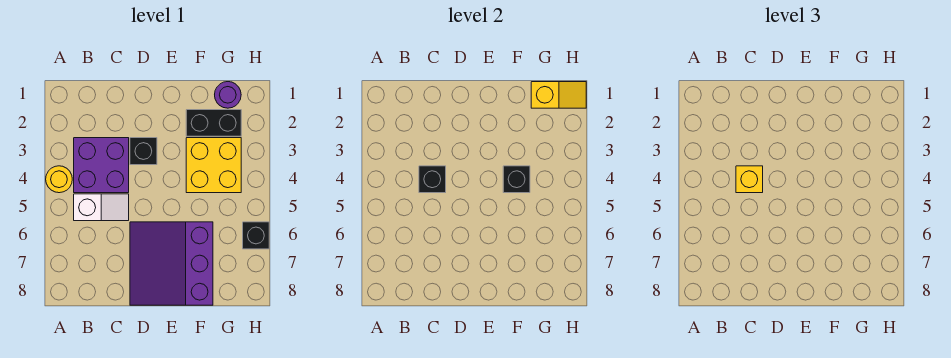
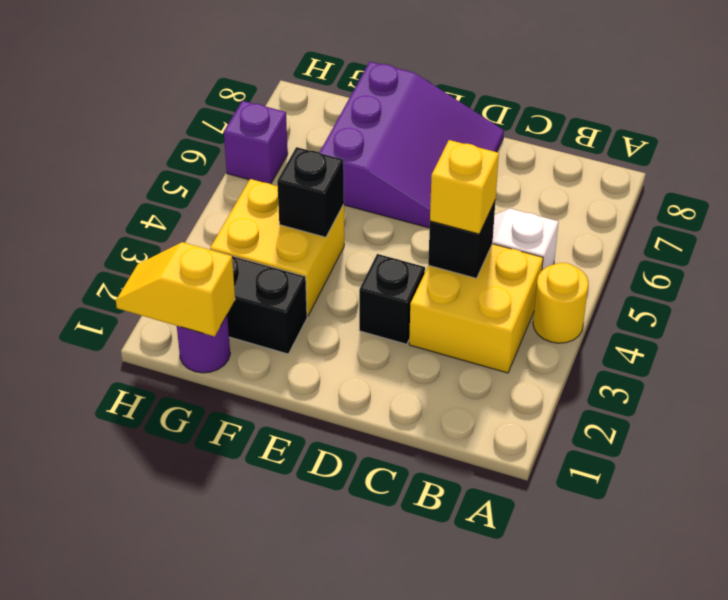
purple brick B3:C4 level 1 -> yellow brick B3:C4 level 1
black brick H6 level 1 -> purple brick H6 level 1

